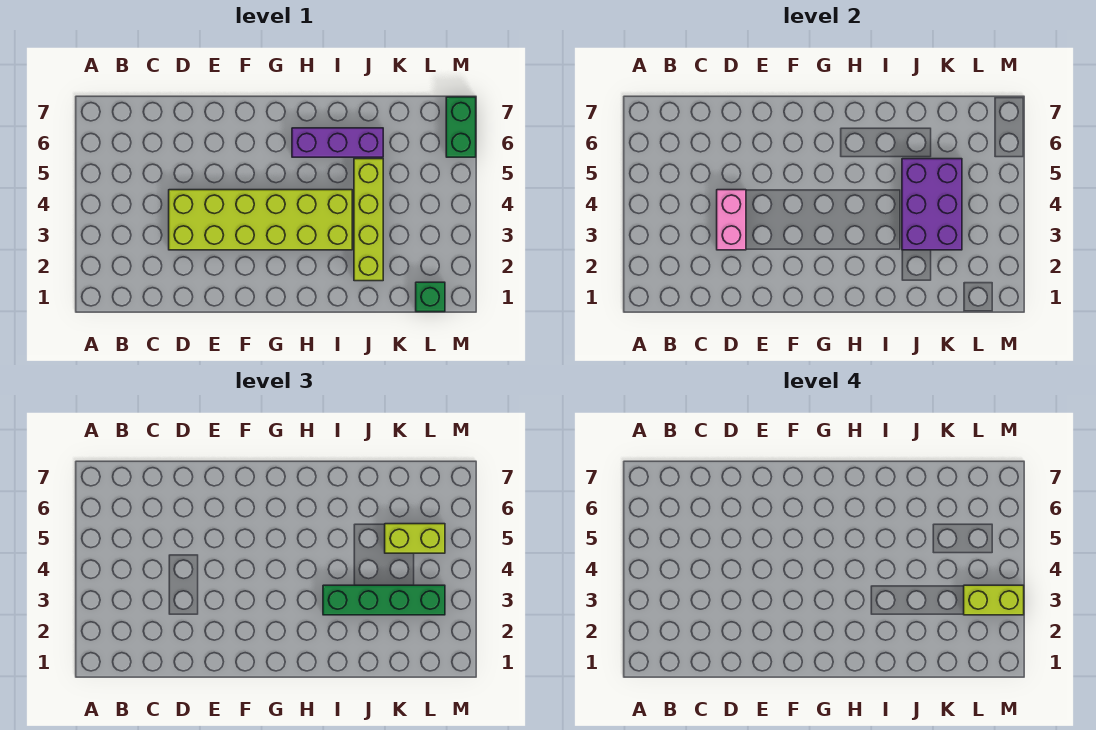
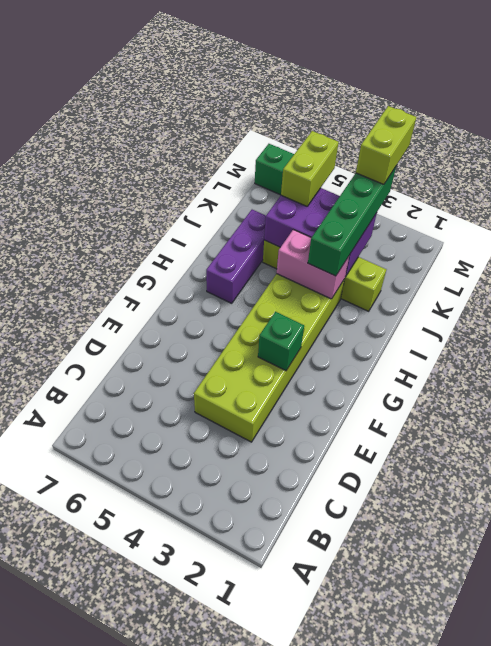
pink brick D3:D4 level 2 -> pink brick I3:I4 level 2
green brick L1 level 1 -> green brick F3 level 2

